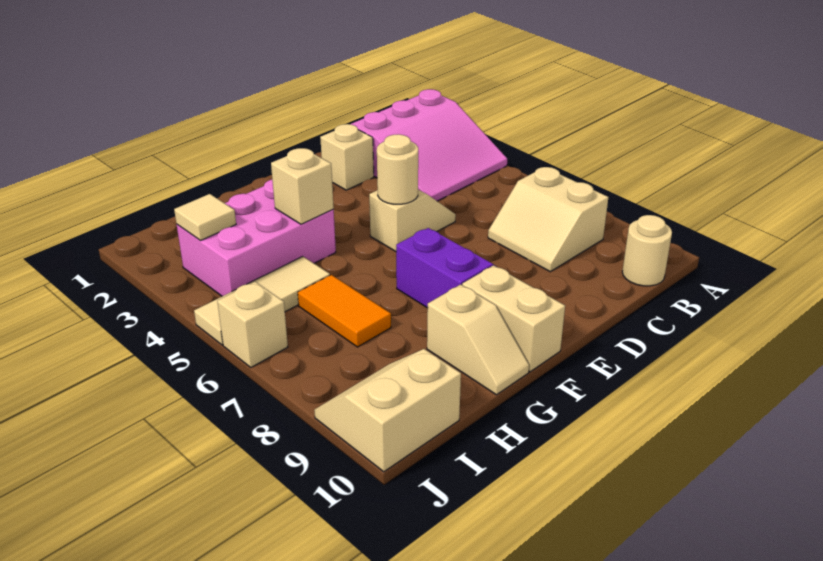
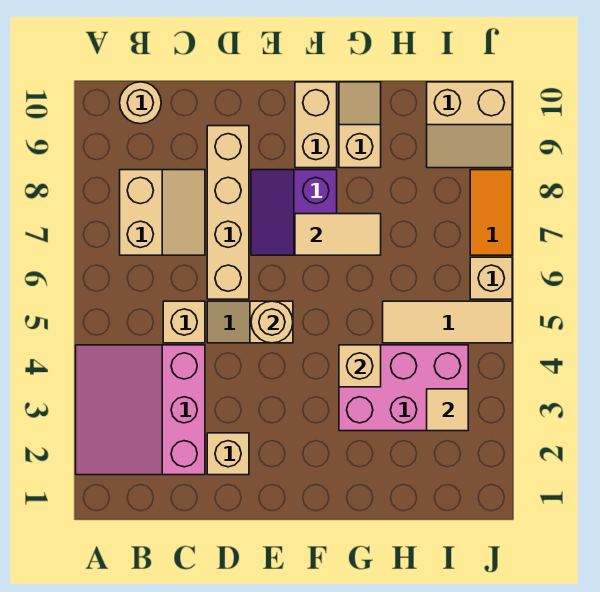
pink slope A2:C4 level 1 top 2 -> pink slope A2:C4 level 1 top C
none -> tan brick C5 level 1
none -> tan brick D6:D9 level 1
none -> tan tile F7:G7 level 2
orange tile H6:H7 level 1 -> orange tile J7:J8 level 1

